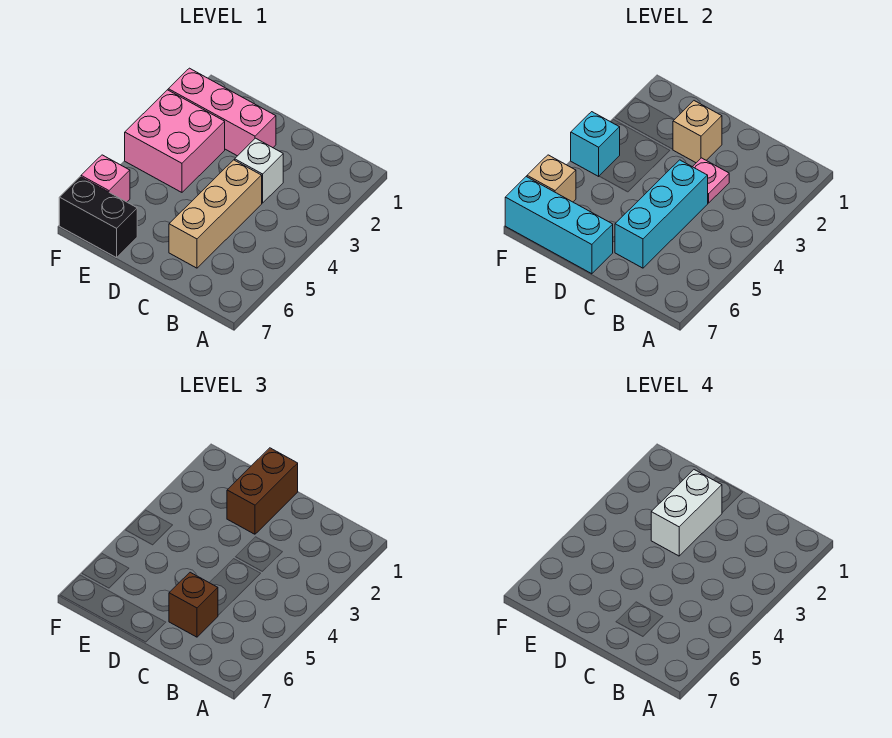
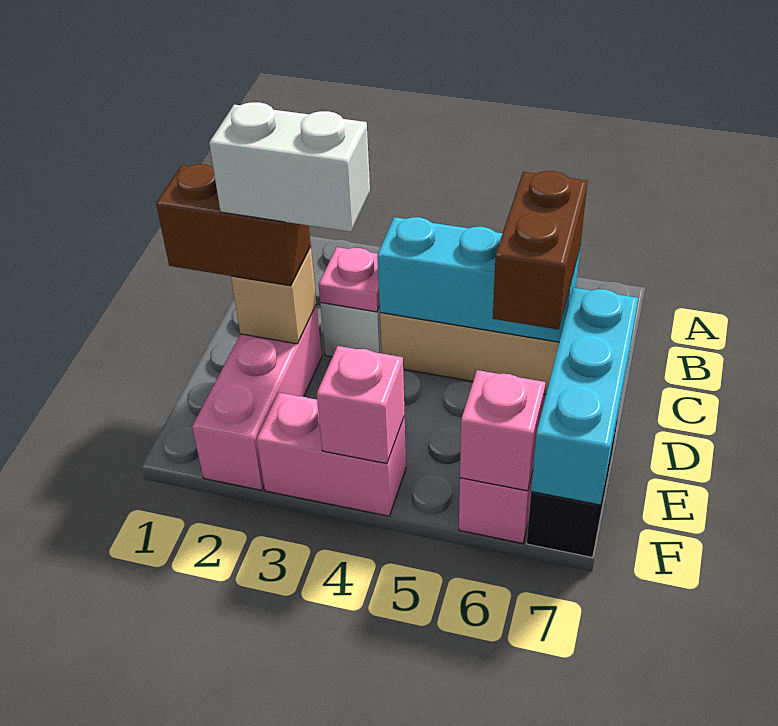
brown brick C6 level 3 -> brown brick C6:D6 level 3
pink brick E3:F4 level 1 -> pink brick F3:F4 level 1
cyan brick F4 level 2 -> pink brick F4 level 2
tan brick F6 level 2 -> pink brick F6 level 2

